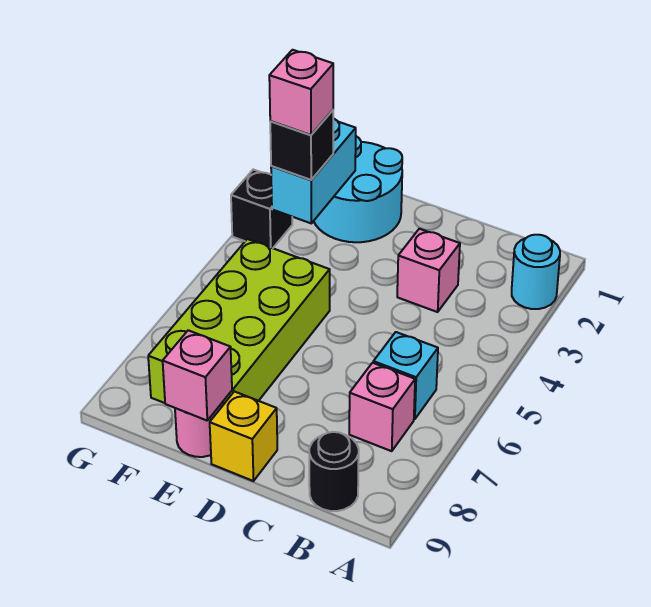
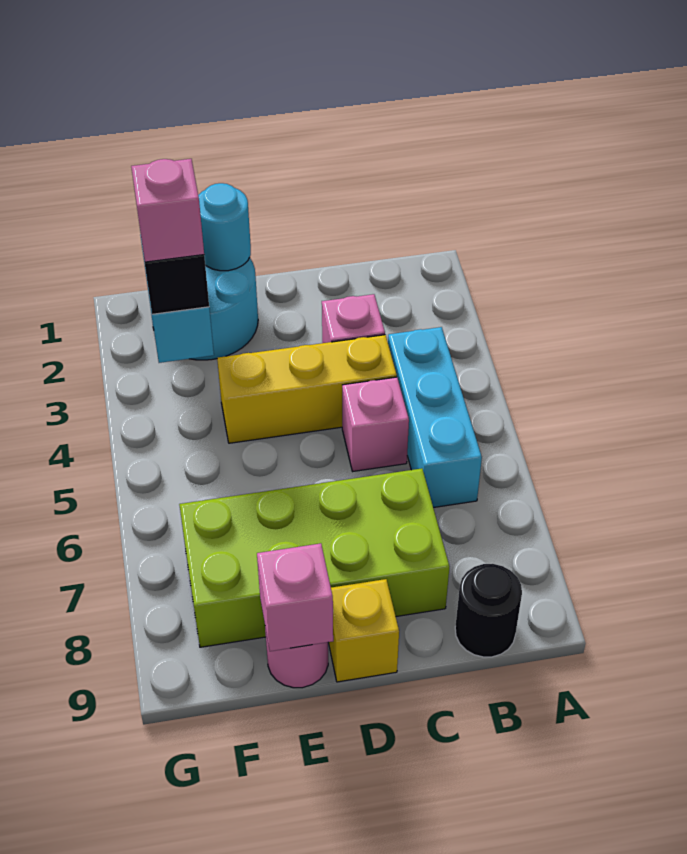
cyan round brick A2 level 1 -> cyan round brick E1 level 2
cyan brick B6 level 1 -> cyan brick B4:B6 level 1
pink brick B7 level 1 -> pink brick C5 level 1
none -> yellow brick C4:E4 level 1
lime brick E5:F8 level 1 -> lime brick C7:F8 level 1
black brick G3 level 1 -> none

